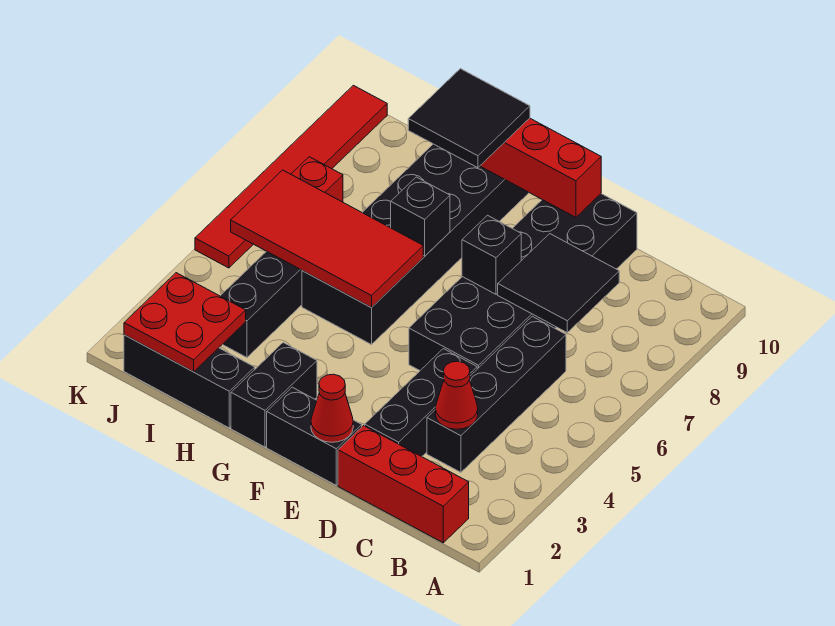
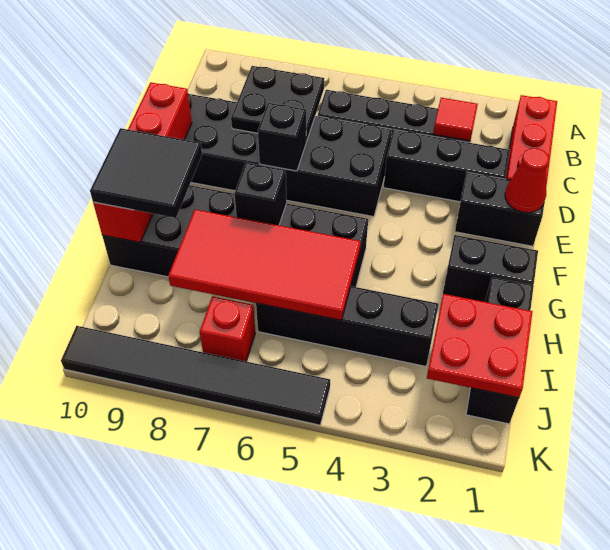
red cone C3 level 2 -> red tile C3 level 2
black tile C7:D8 level 2 -> black plate C7:D8 level 2
black brick E1:F1 level 1 -> black brick E1:E2 level 1
red tile G5:J6 level 2 -> red tile H5:I8 level 2
red tile K5:K10 level 1 -> black tile K5:K10 level 1

